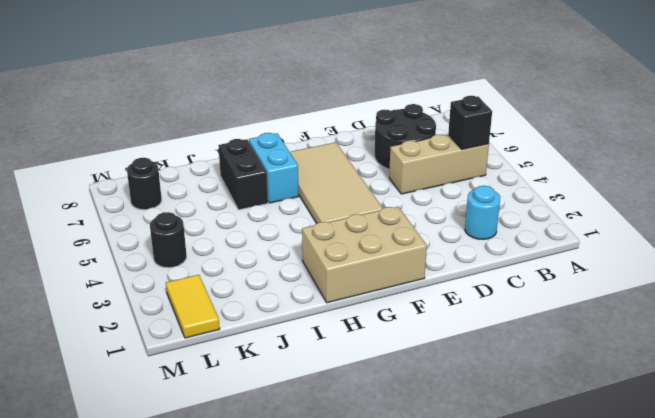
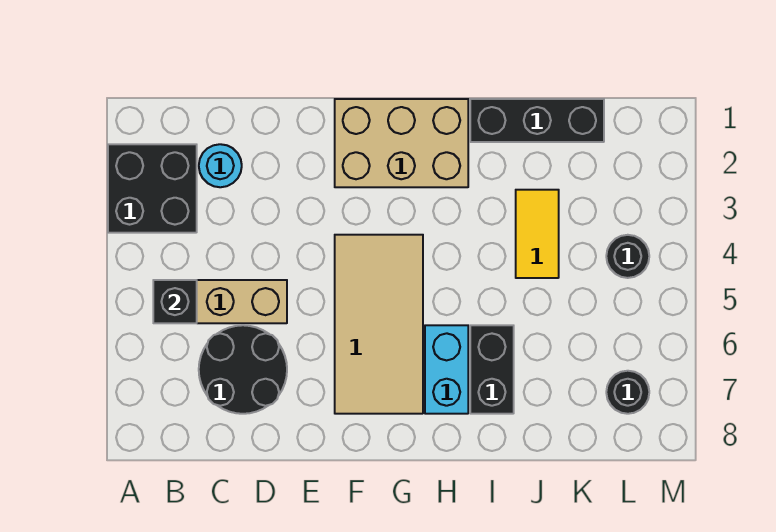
none -> black brick A2:B3 level 1
none -> black brick I1:K1 level 1
yellow tile L1:L2 level 1 -> yellow tile J3:J4 level 1

